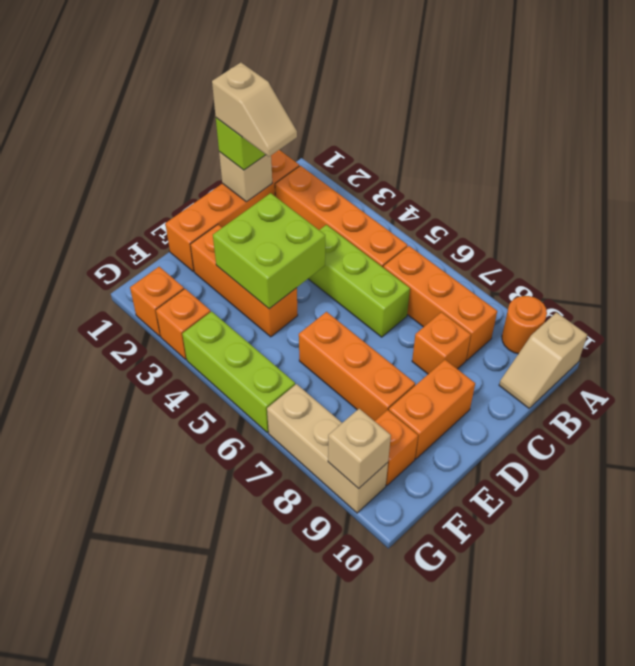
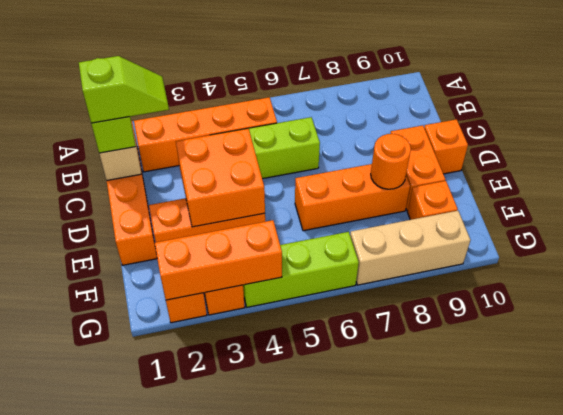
orange round brick A9 level 1 -> orange round brick E8 level 2
tan slope A10:B10 level 1 top A -> none
orange brick B6:B8 level 1 -> orange brick G2:G4 level 2
tan slope C1:C2 level 4 top 1 -> lime slope C1:C2 level 4 top 1
orange brick C8 level 1 -> orange brick D10 level 1
lime brick D3:E4 level 2 -> orange brick D3:E4 level 2
tan brick G9 level 2 -> none

